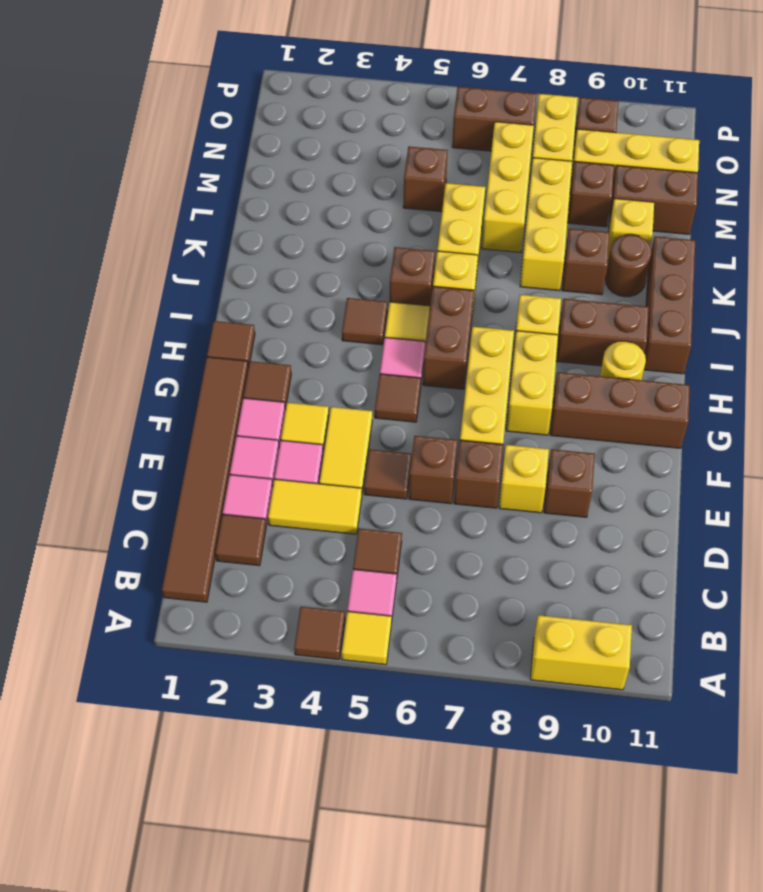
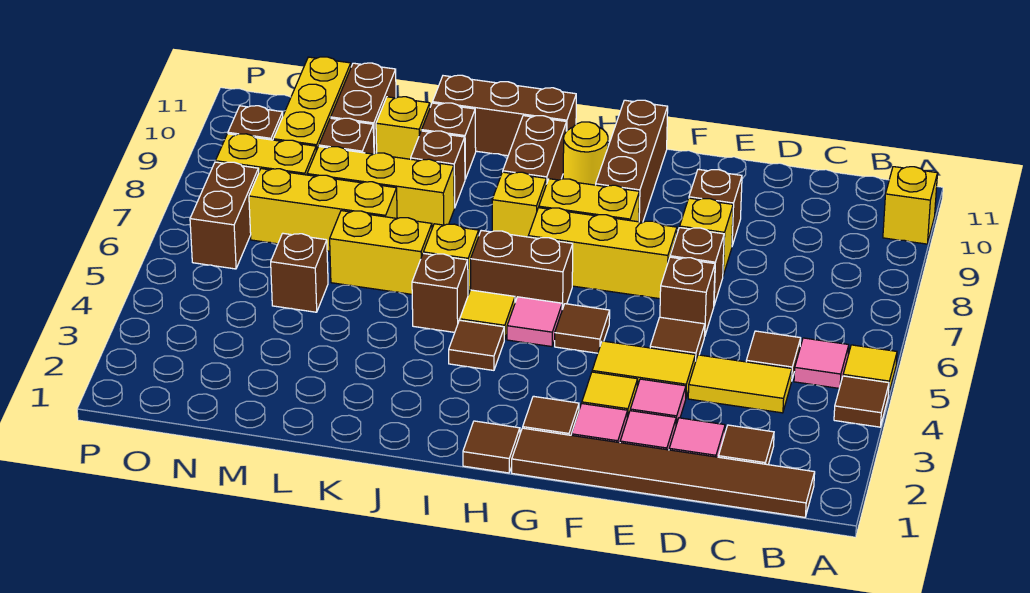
yellow brick A9:A10 level 1 -> yellow brick A10 level 1
yellow tile D3:D4 level 1 -> yellow tile C4:D4 level 1
brown round brick K10 level 1 -> brown brick K10 level 1

